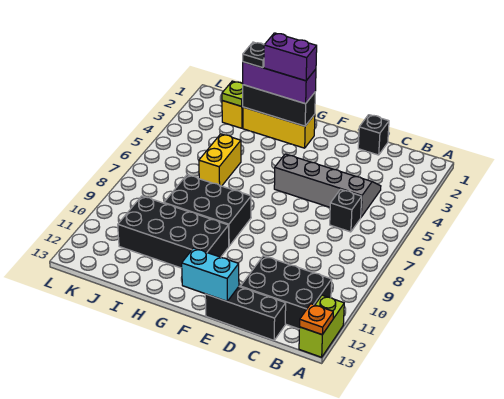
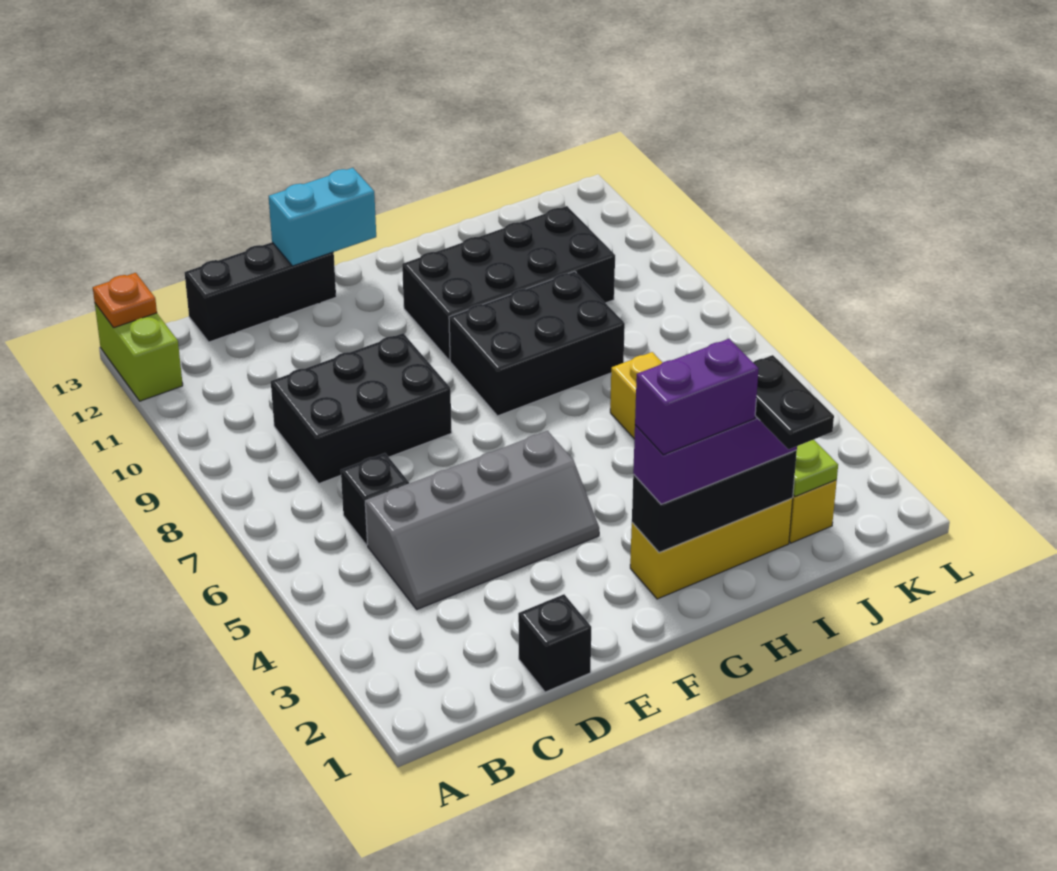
black brick B11:D12 level 1 -> black brick C8:E9 level 1
black plate I2 level 4 -> black plate I1:I2 level 4

